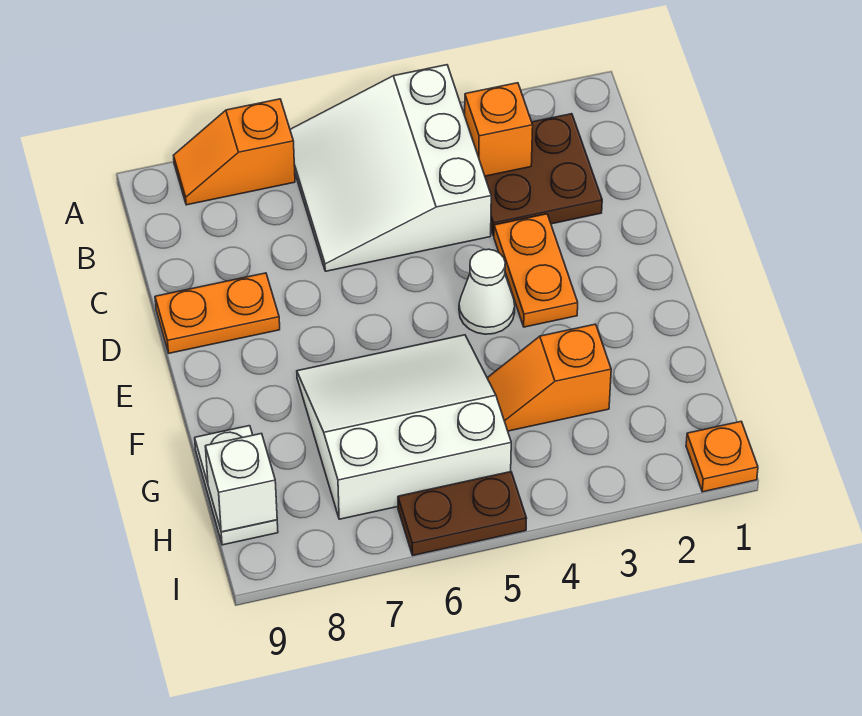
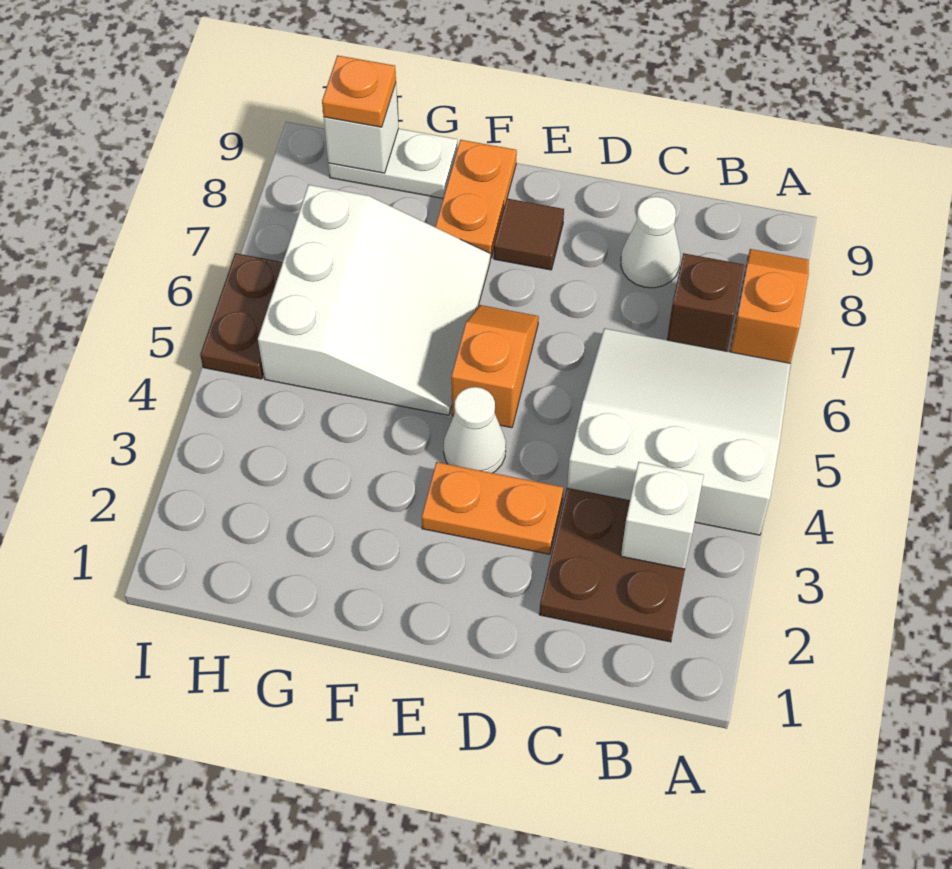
orange brick B3 level 2 -> white brick B3 level 2
none -> brown brick B7 level 1
none -> white cone C8 level 1
orange plate D8:D9 level 1 -> orange plate F8:F9 level 1
none -> brown tile E8 level 1
orange slope G3:G4 level 1 top 3 -> orange slope E5:E6 level 1 top 5
orange plate I1 level 1 -> orange plate H9 level 3

